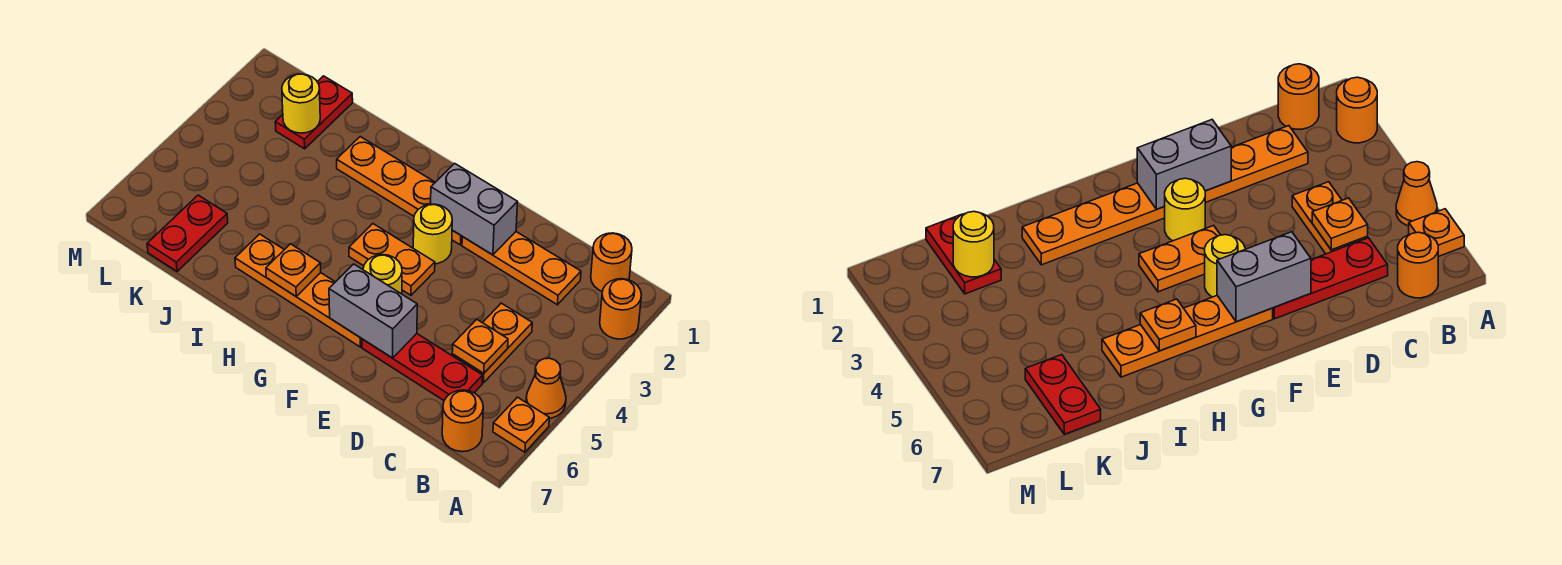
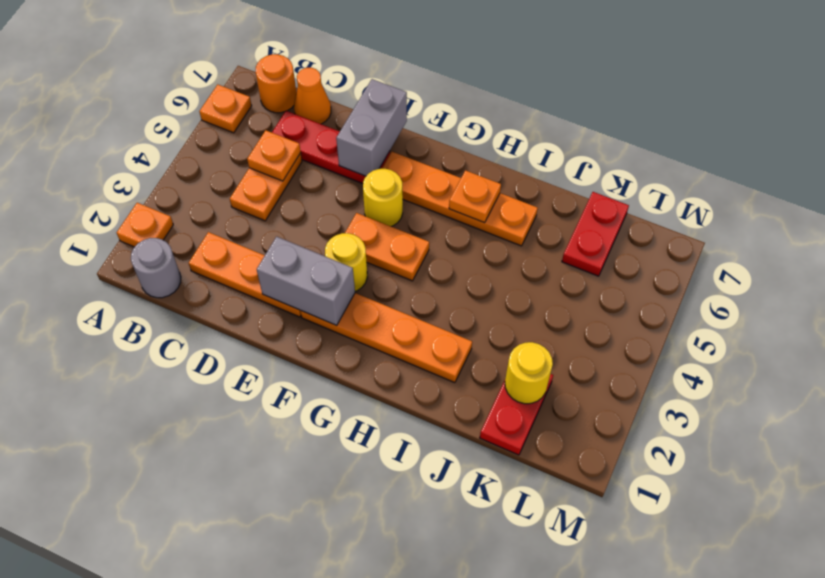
orange round brick A2 level 1 -> orange plate A2 level 1
orange cone A5 level 1 -> orange cone C7 level 1
orange round brick B1 level 1 -> grey round brick B1 level 1
grey brick E6:F6 level 2 -> grey brick E6:E7 level 2

